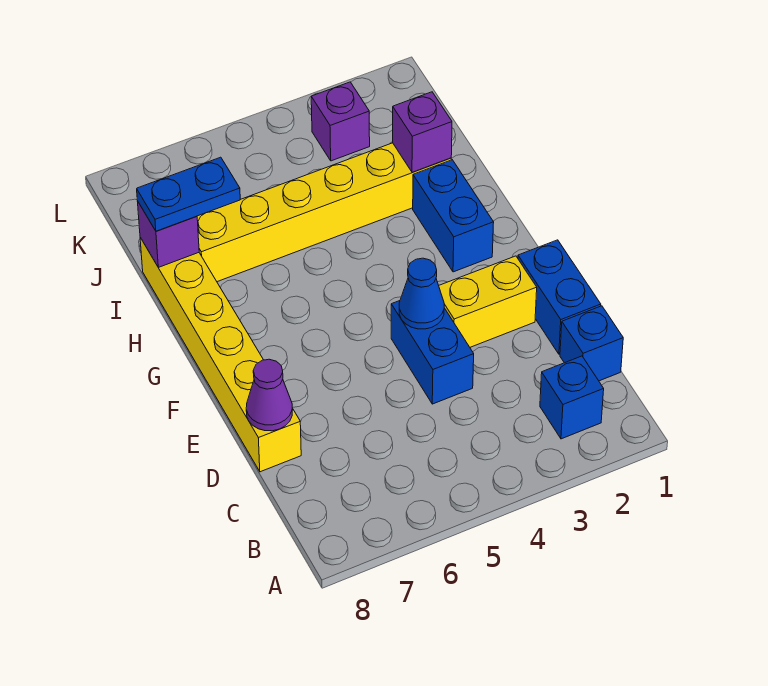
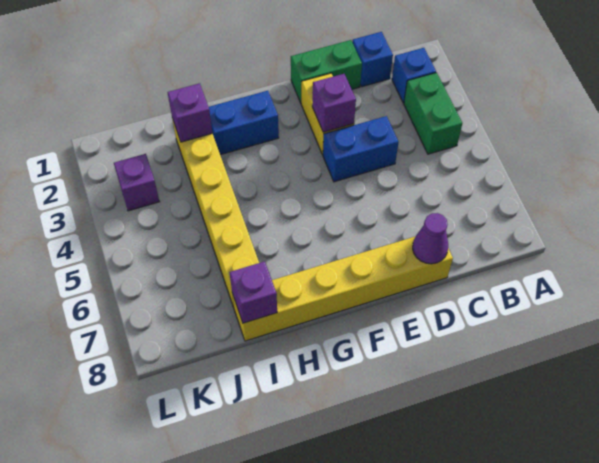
none -> green brick B3:B4 level 1
blue brick D1:E1 level 1 -> green brick D1:E1 level 1
none -> purple brick E3 level 2
blue cone E4 level 2 -> none
blue plate I7:I8 level 3 -> none

